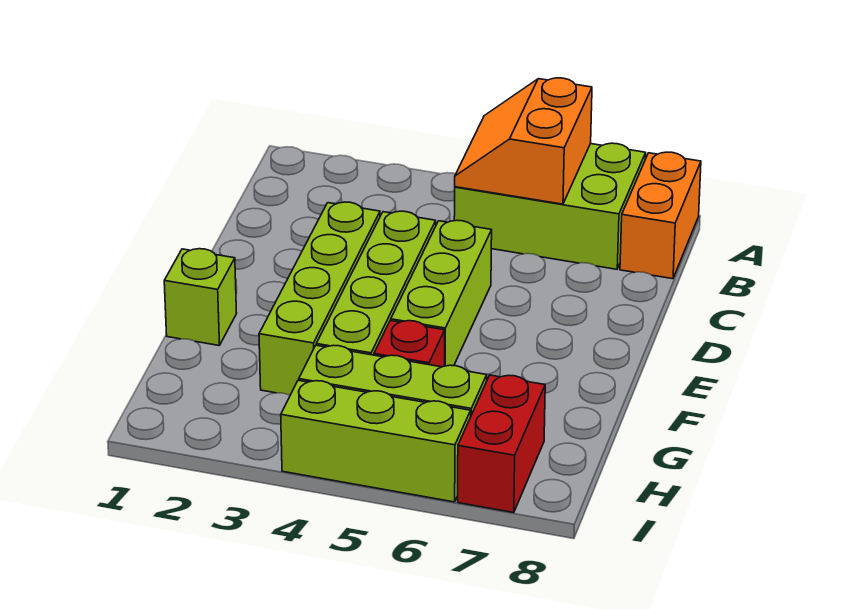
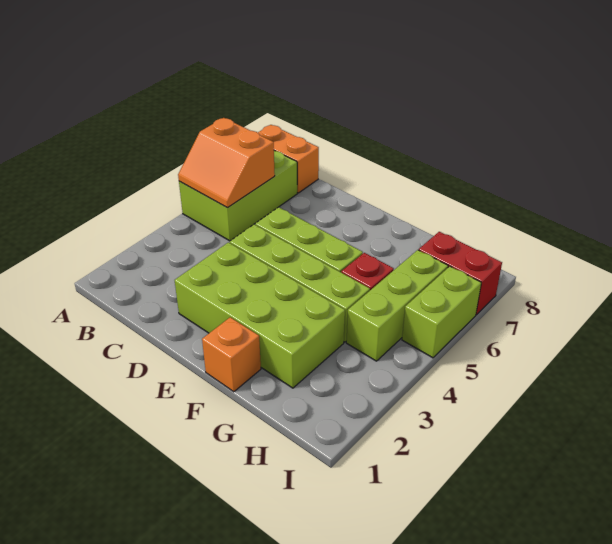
lime brick D3:G3 level 1 -> lime brick D2:G3 level 1
lime brick F1 level 1 -> orange brick F1 level 1
lime brick I4:I6 level 1 -> lime brick I5:I6 level 1

